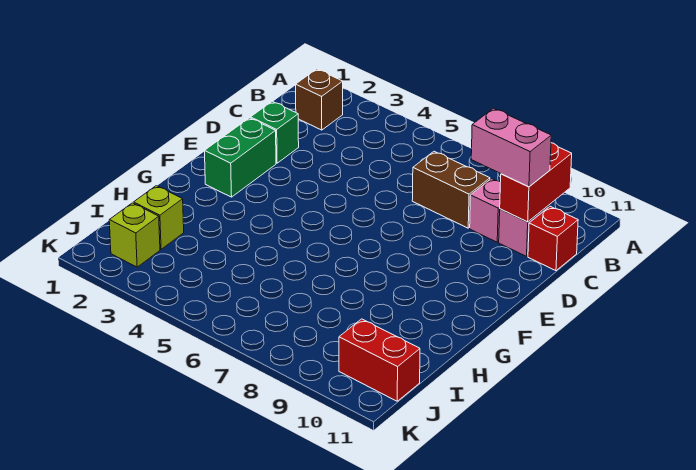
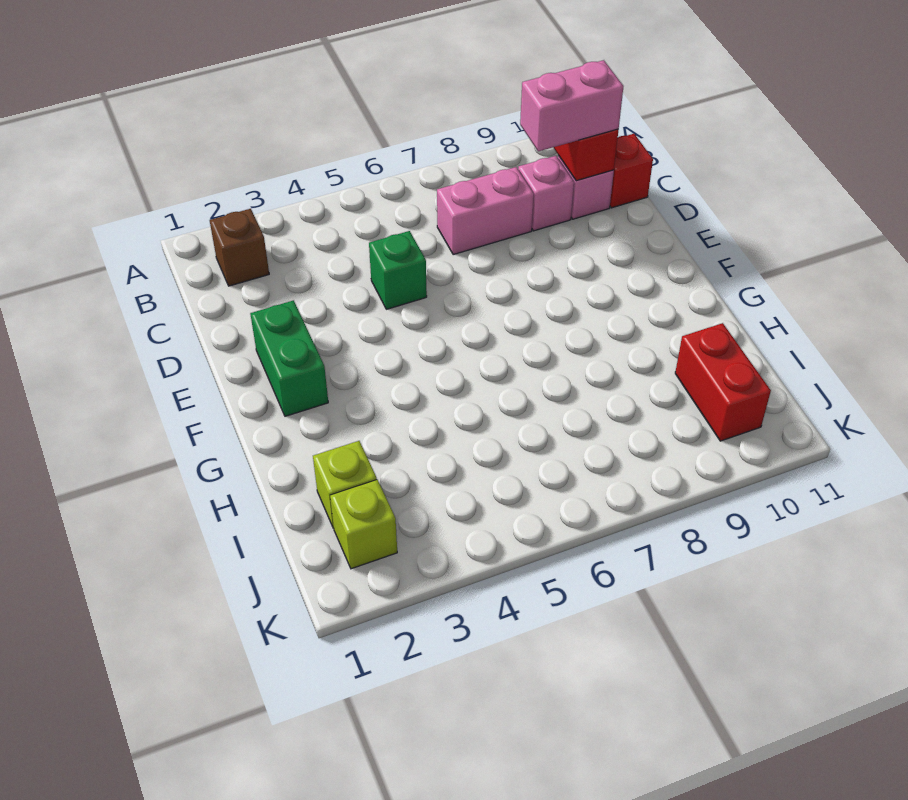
brown brick C7:C8 level 1 -> pink brick C7:C8 level 1
green brick D2 level 1 -> green brick D5 level 1
red brick J10:J11 level 1 -> red brick I10:J10 level 1

